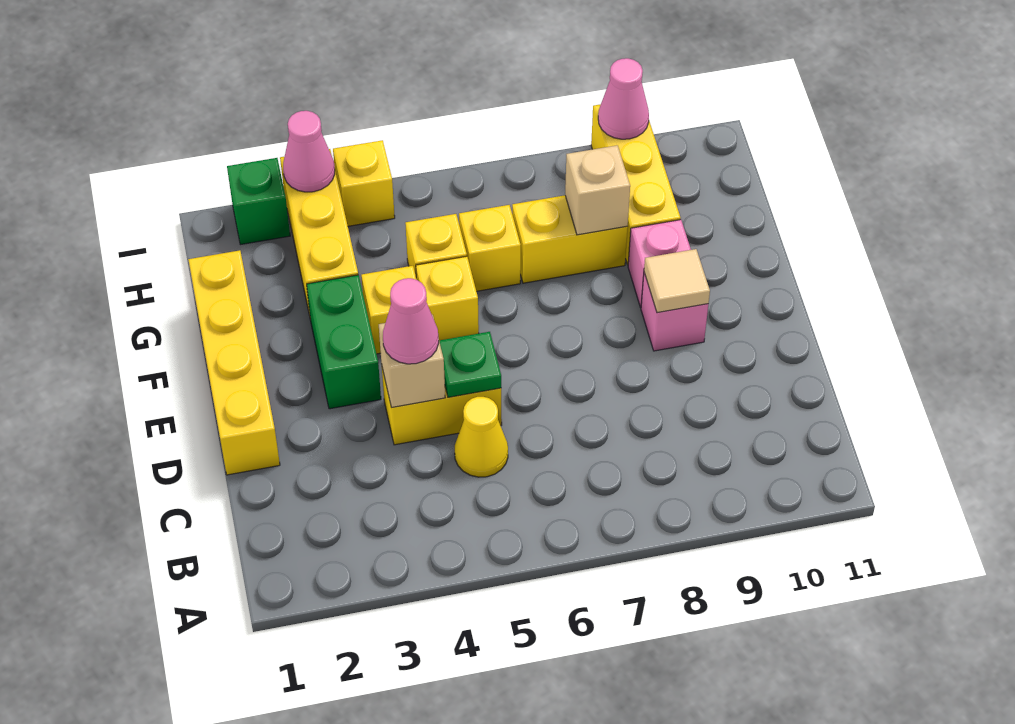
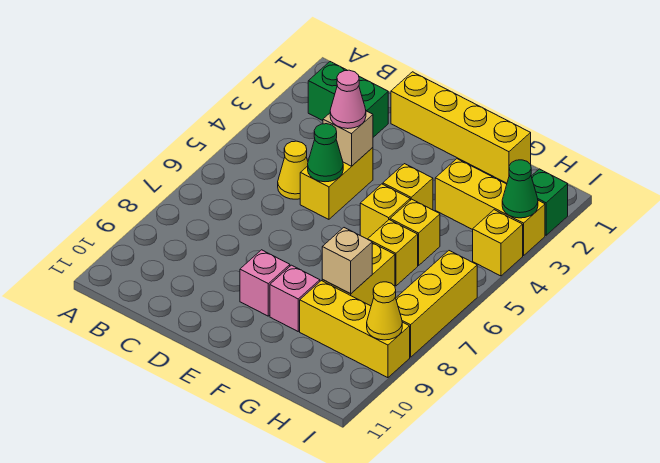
green plate D5 level 2 -> green cone D5 level 2
green brick E3:F3 level 1 -> green brick B2:C2 level 1
tan tile E9 level 2 -> none
pink cone I3 level 2 -> green cone I3 level 2
none -> yellow brick I6:I8 level 1
pink cone I9 level 2 -> yellow cone I9 level 2

